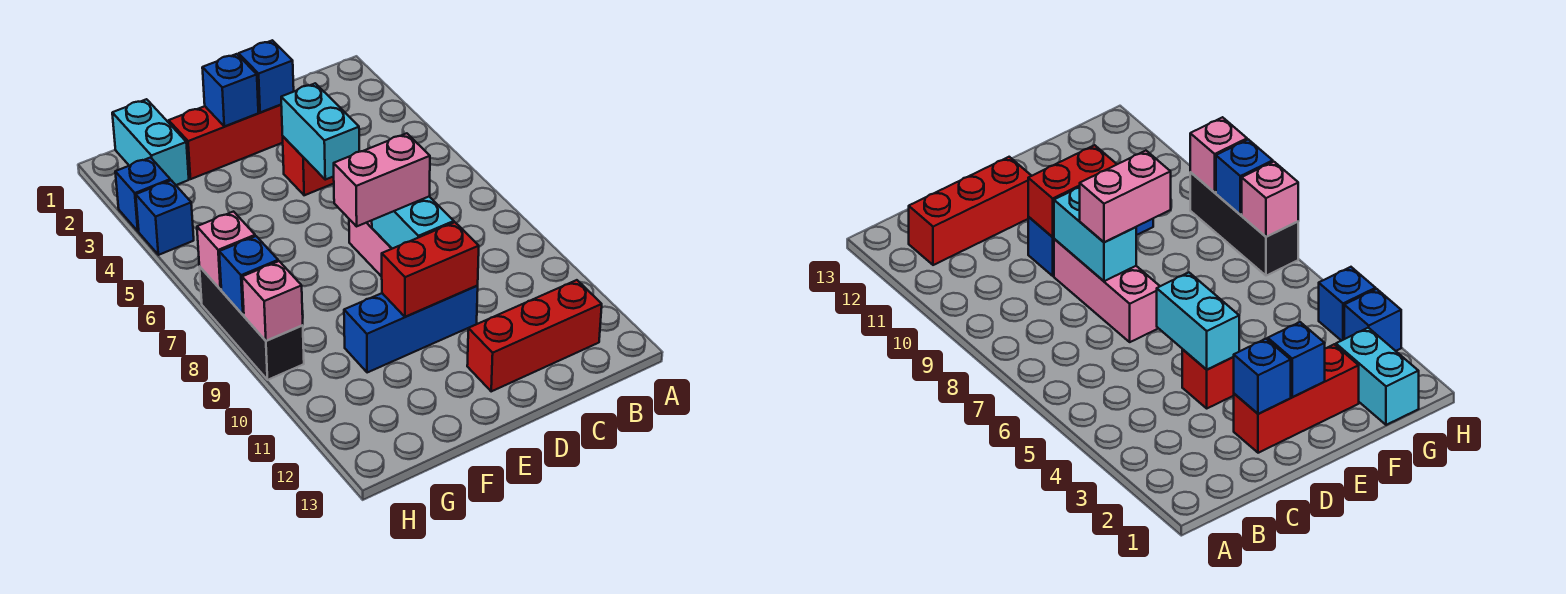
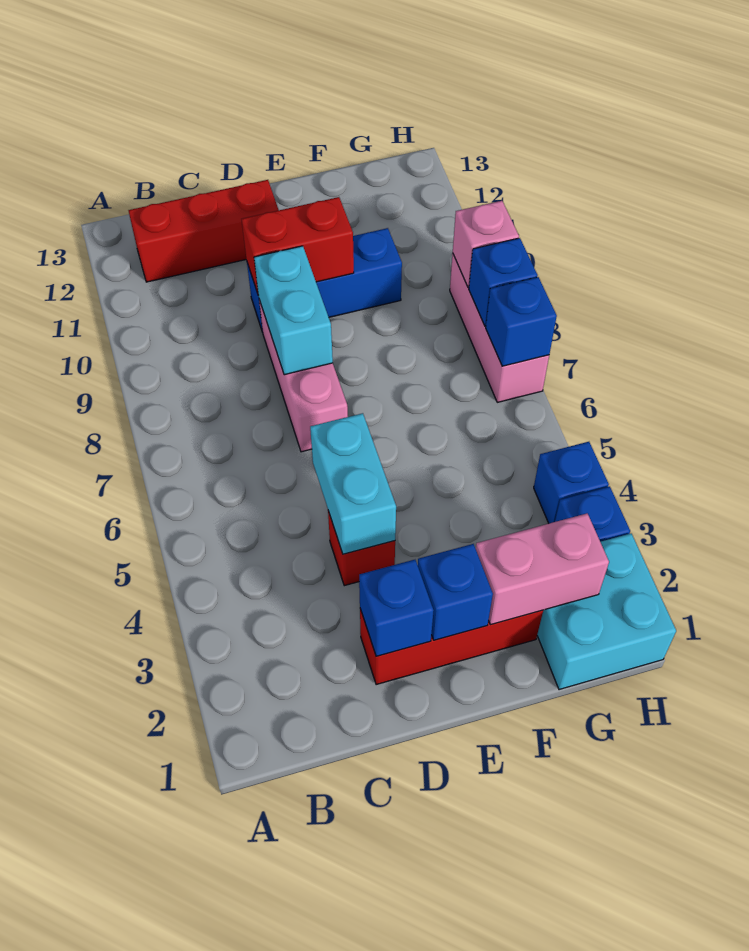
pink brick D8:E8 level 3 -> pink brick F2:G2 level 2
cyan brick G1:G2 level 1 -> cyan brick G1:H2 level 1
black brick H7:H9 level 1 -> pink brick H7:H9 level 1
pink brick H7 level 2 -> blue brick H7 level 2

